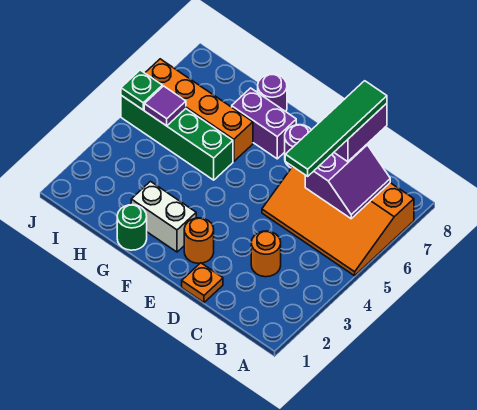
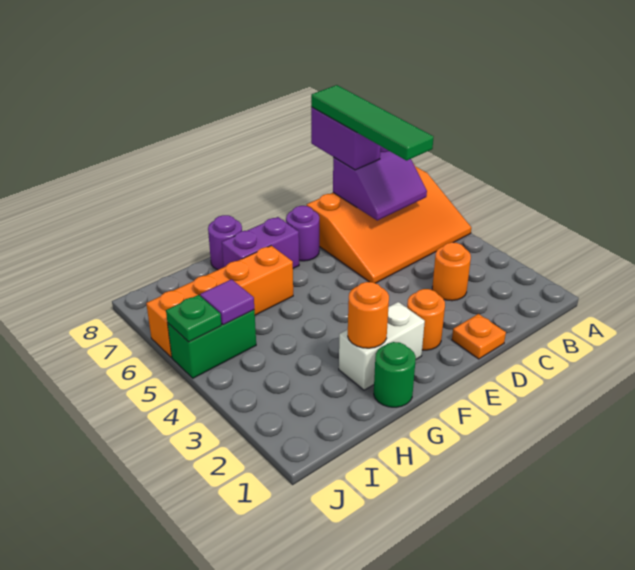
purple slope B6:C7 level 2 top C -> purple slope B6:C7 level 2 top 7
none -> orange round brick G2 level 2
green brick G5:J5 level 1 -> green brick I5:J5 level 1

